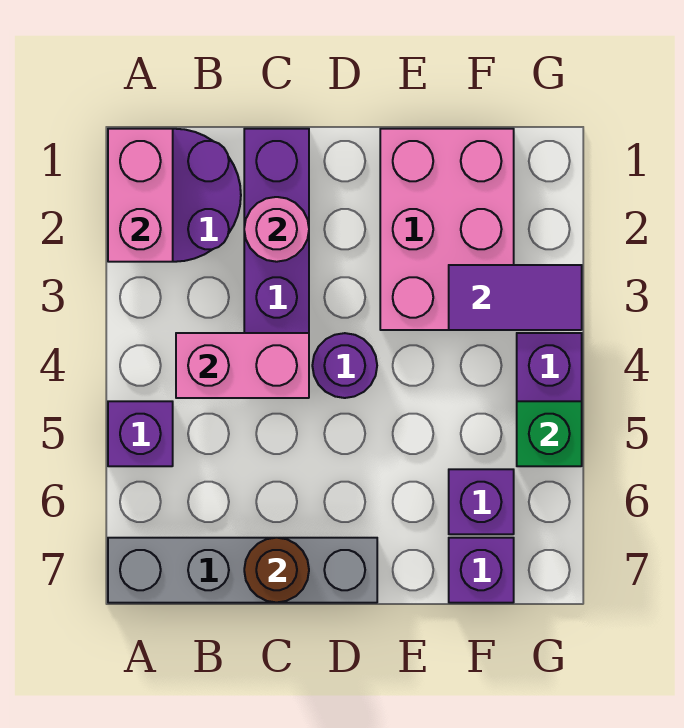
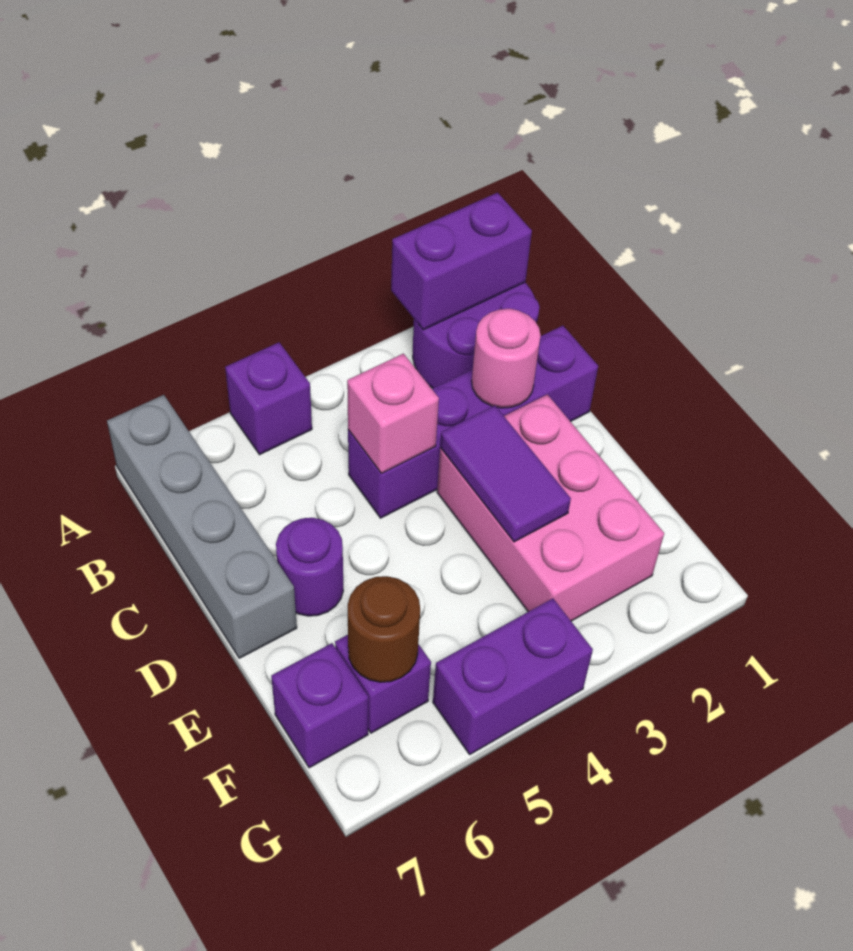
pink brick A1:A2 level 2 -> purple brick A1:A2 level 2
pink brick B4:C4 level 2 -> pink brick C4 level 2
brown round brick C7 level 2 -> brown round brick F6 level 2
purple round brick D4 level 1 -> purple round brick D6 level 1
pink brick E1:F3 level 1 -> pink brick D2:F3 level 1
purple tile F3:G3 level 2 -> purple tile D3:E3 level 2
green brick G5 level 2 -> none

